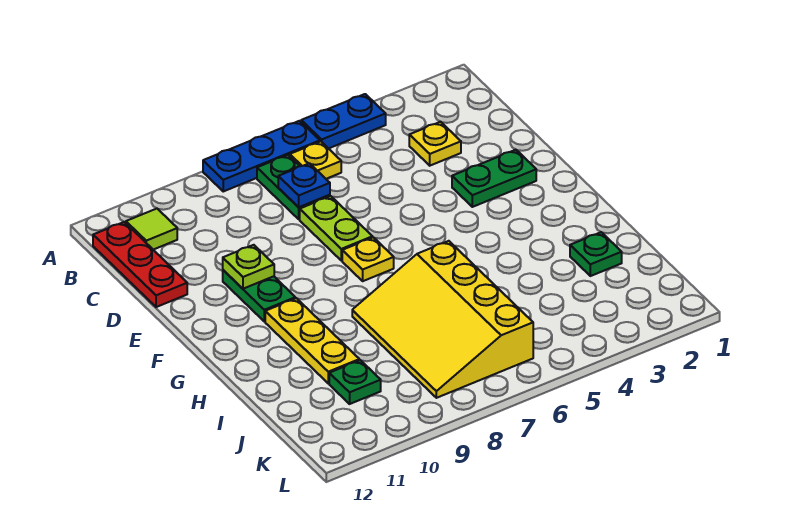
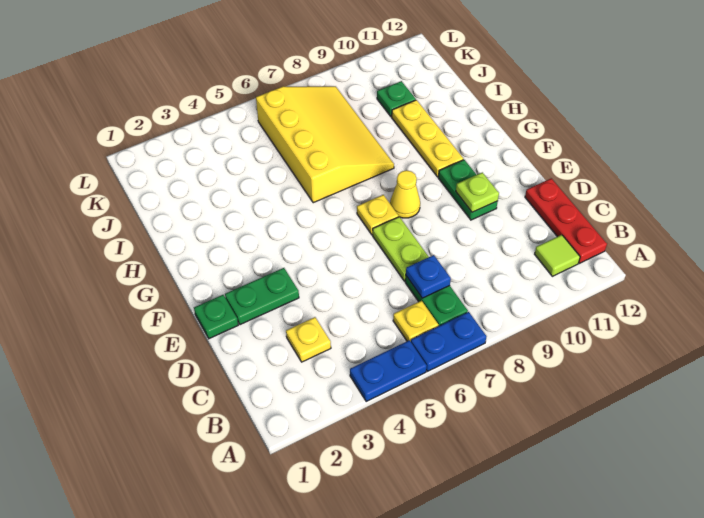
blue plate A6:A8 level 1 -> blue plate A6:A7 level 1
none -> yellow cone F8 level 1
green plate I2 level 1 -> green plate E1 level 1

